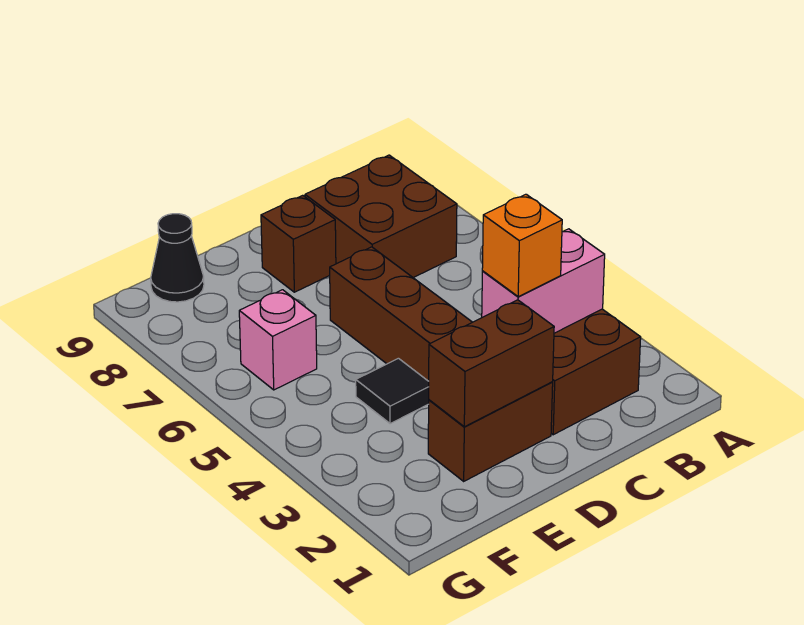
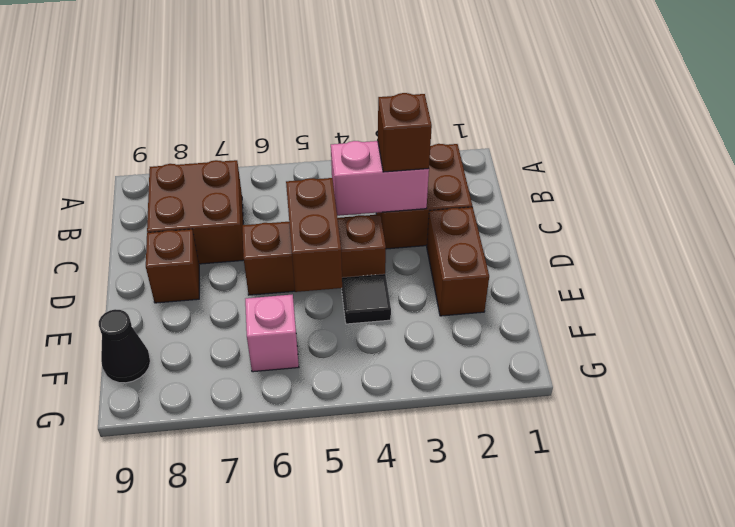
pink brick B3:C3 level 2 -> pink brick C3:C4 level 2
orange brick C3 level 3 -> brown brick C3 level 3
brown brick D2:E2 level 2 -> brown brick D5:E5 level 2

